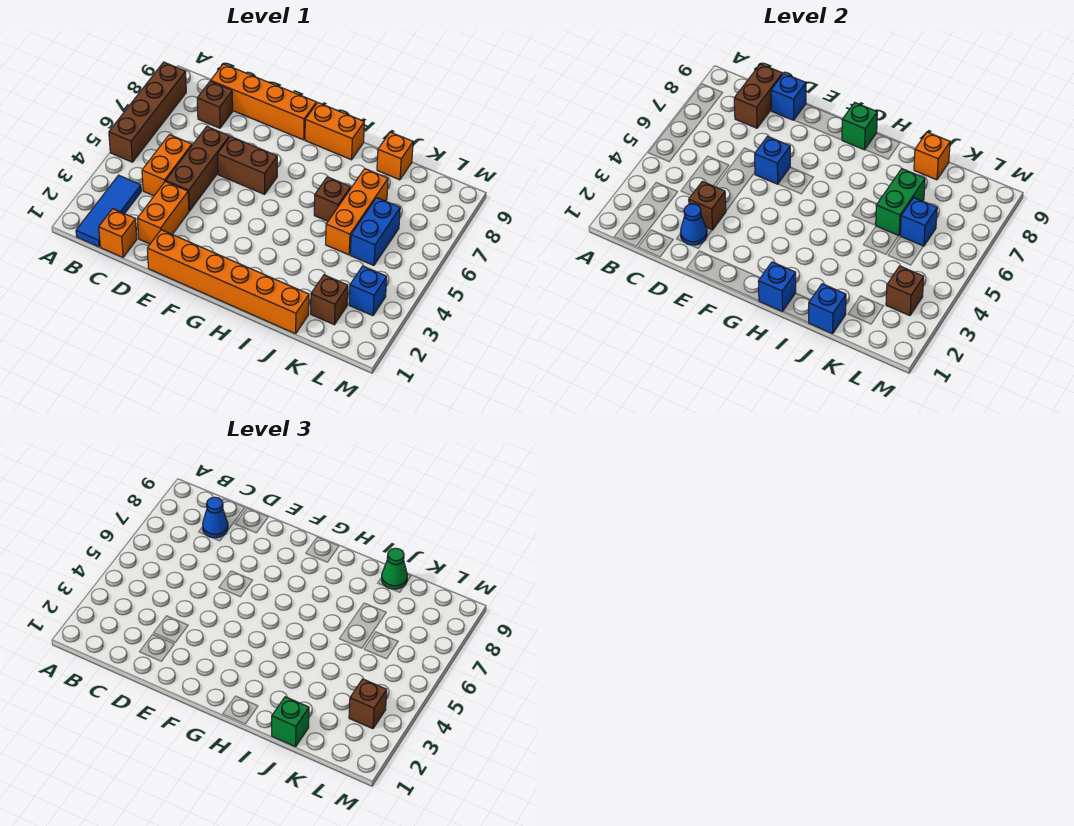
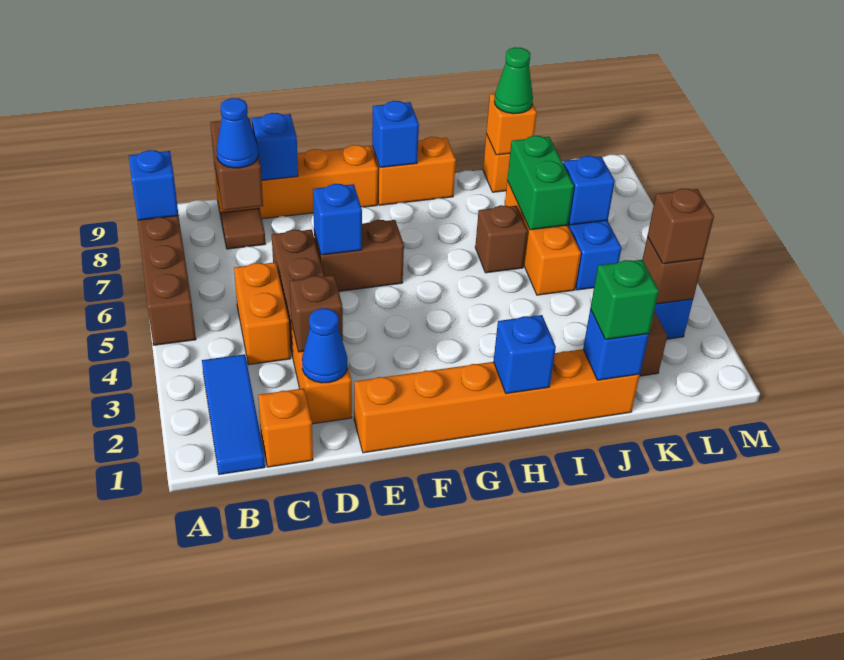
none -> blue brick A8 level 2
brown brick C8 level 1 -> brown tile C8 level 1
green brick G9 level 2 -> blue brick G9 level 2

